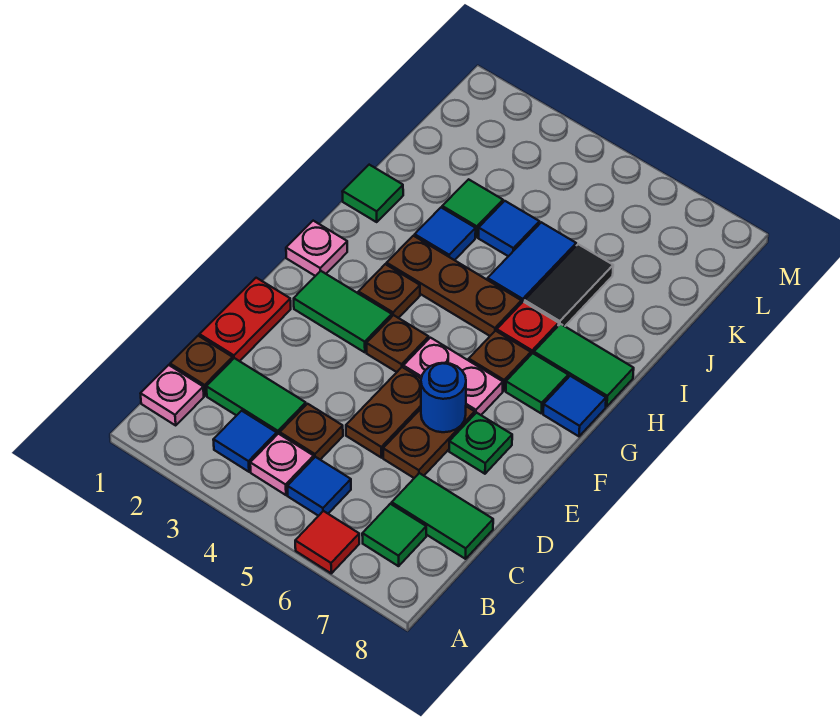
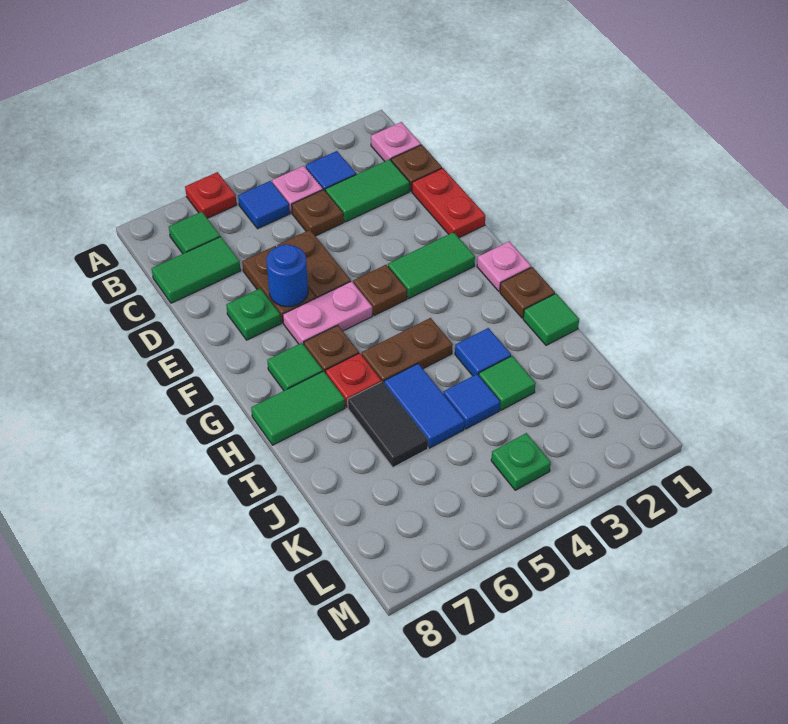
red tile A6 level 1 -> red plate A6 level 1
brown plate G3 level 1 -> brown plate H1 level 1
blue tile G8 level 1 -> none
brown plate H3:H5 level 1 -> brown plate H4:H5 level 1
none -> green plate L4 level 1

